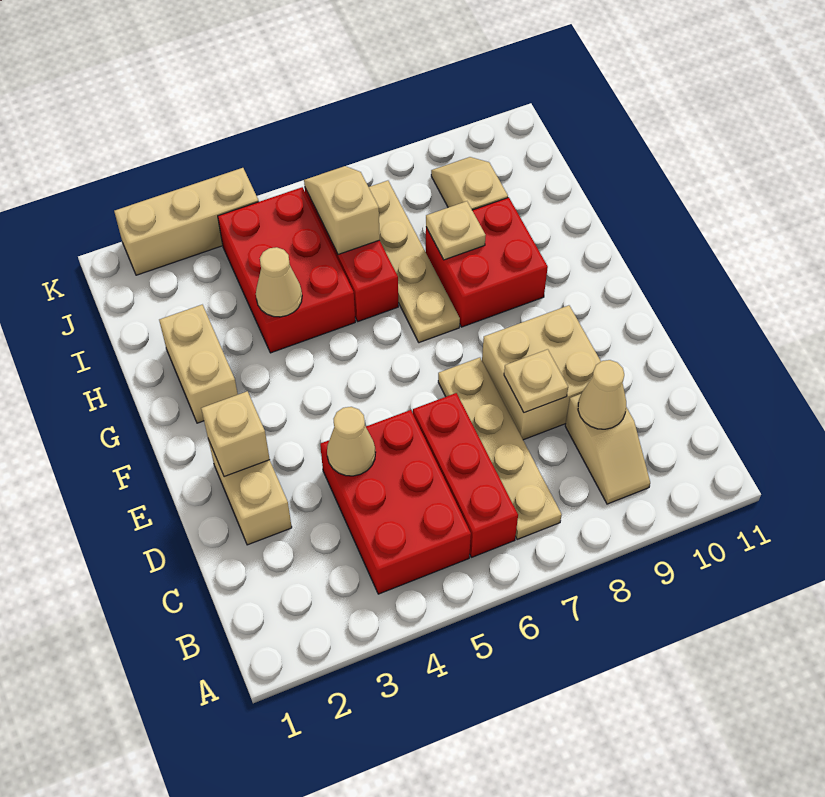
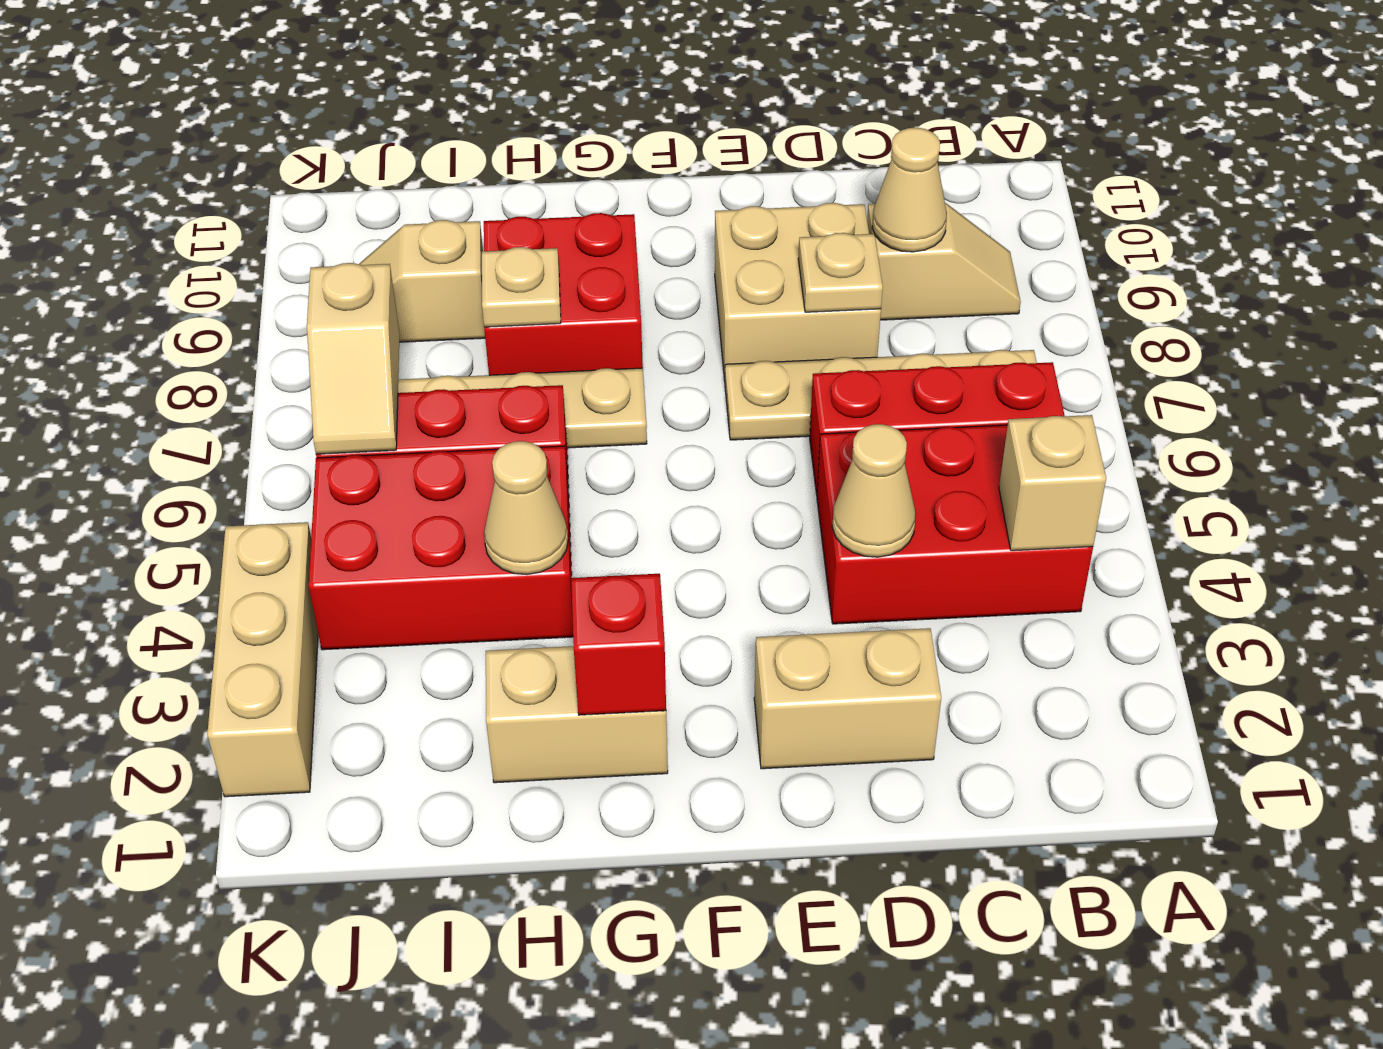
tan brick E2 level 2 -> tan brick B4 level 2
none -> red brick G2 level 2
tan slope I6:J6 level 2 top I -> tan slope J6:J7 level 2 top 7

